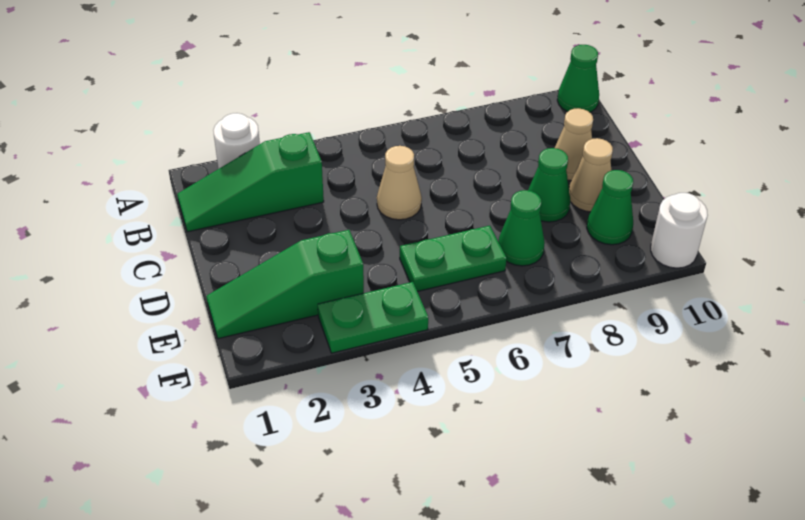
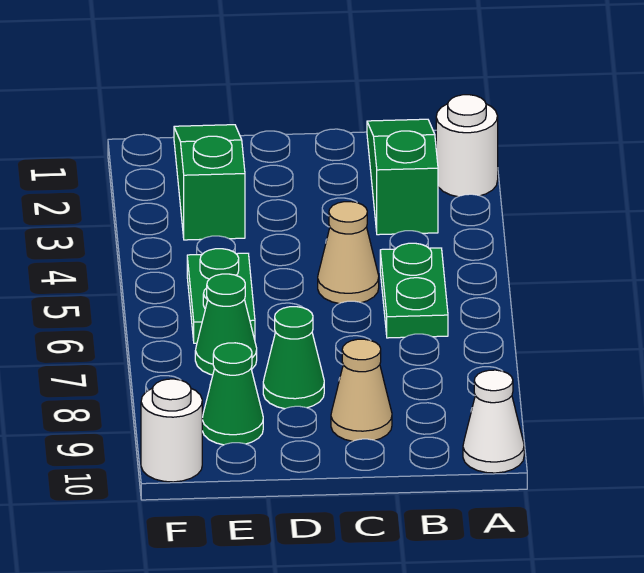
green cone A10 level 1 -> white cone A10 level 1
tan cone D9 level 1 -> none
green plate F3:F4 level 1 -> green plate B5:B6 level 1

